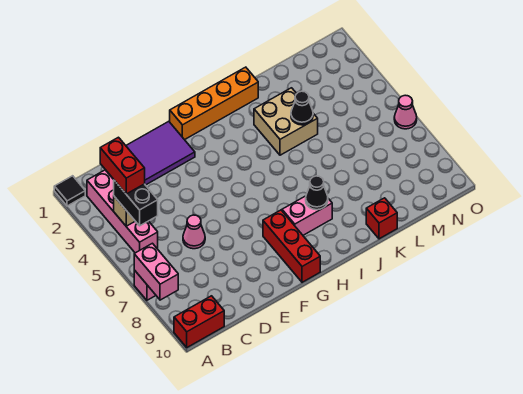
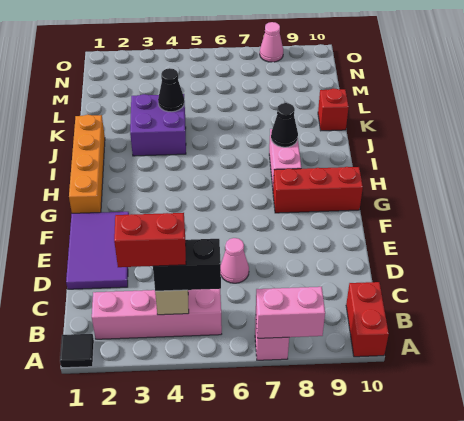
tan brick J3:K4 level 1 -> purple brick J3:K4 level 1
pink cone O6 level 1 -> pink cone O8 level 1

